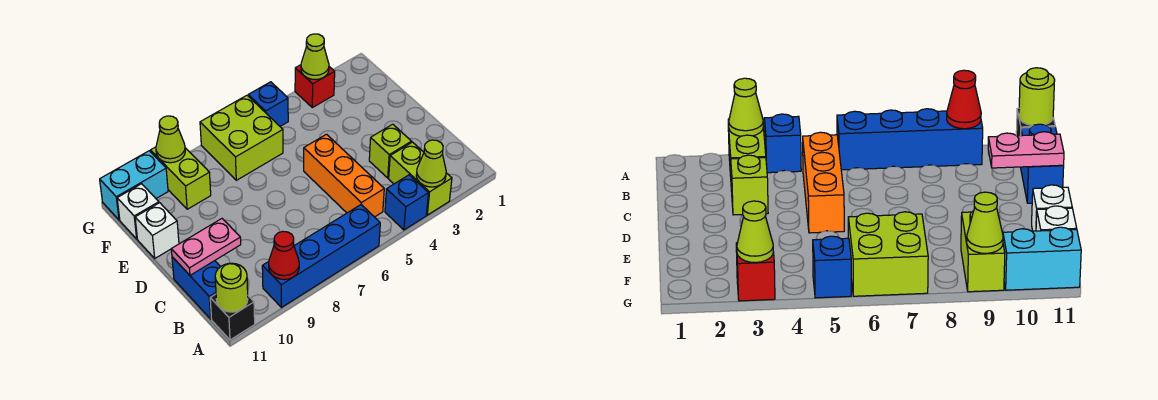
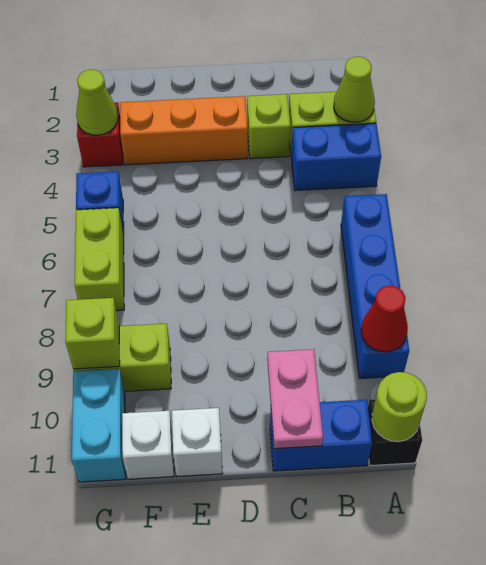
blue brick A4 level 1 -> blue brick A4:B4 level 1
orange brick B5:D5 level 1 -> orange brick D3:F3 level 1
lime brick F6:G7 level 1 -> lime brick G6:G7 level 1
lime cone G9 level 2 -> lime brick G9 level 2

